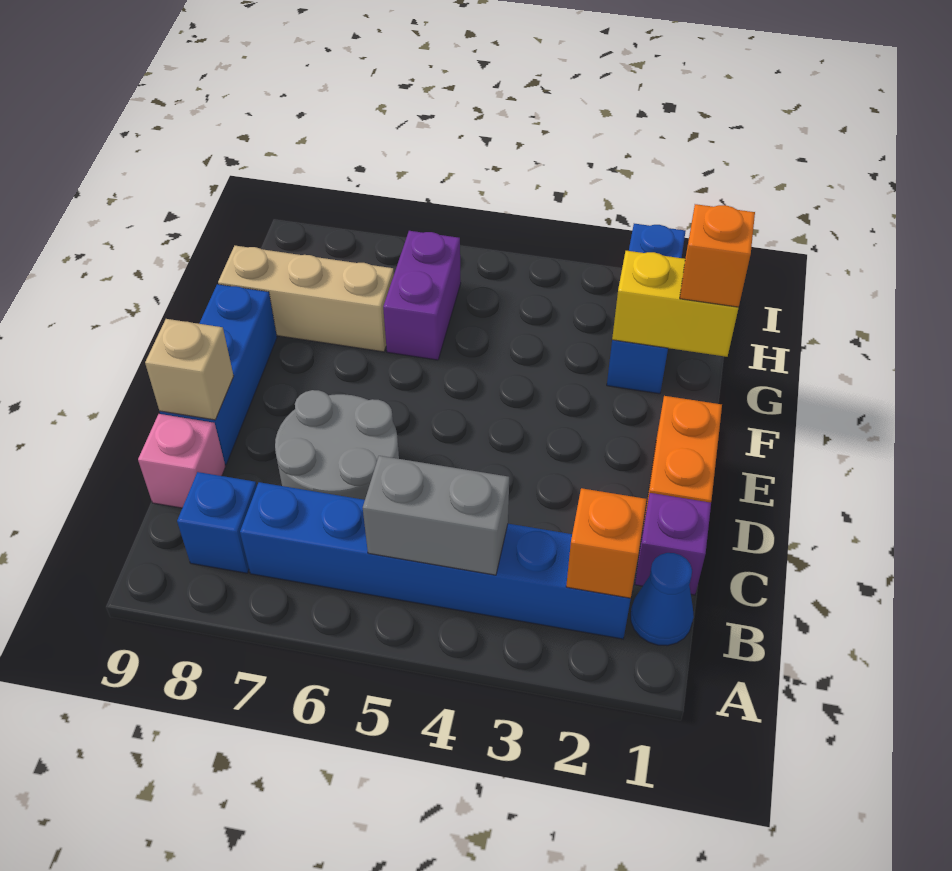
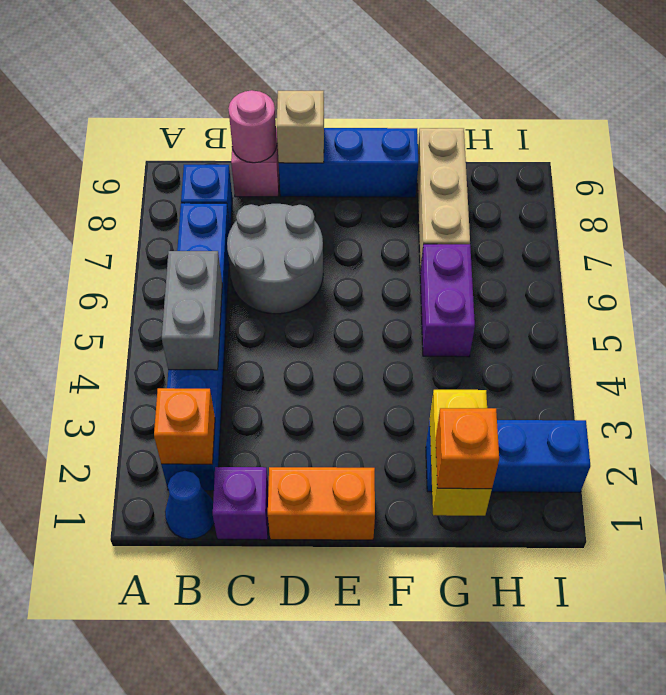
none -> pink round brick C9 level 2
purple brick G6:H6 level 1 -> purple brick G5:G6 level 1

